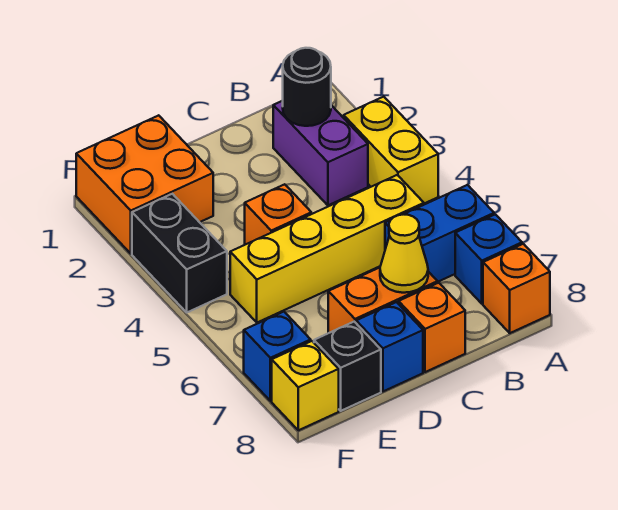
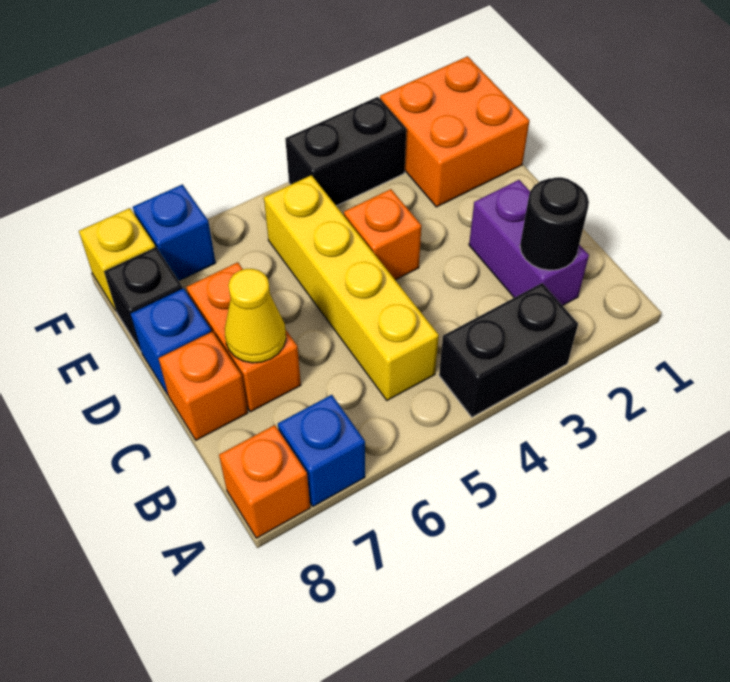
yellow brick A3:A4 level 1 -> black brick A3:A4 level 1
blue brick A6:B6 level 1 -> none
purple brick B2:B3 level 1 -> purple brick B2:C2 level 1

